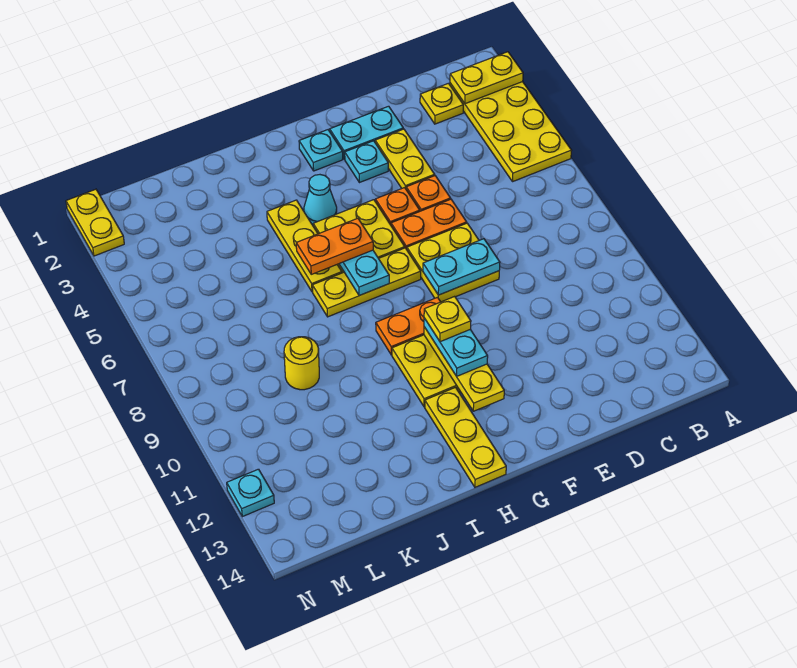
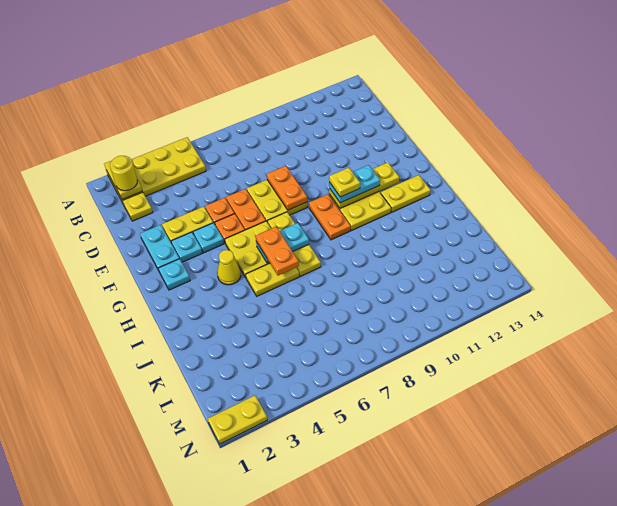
cyan plate E8:F8 level 2 -> orange plate E8:F8 level 2
cyan cone H4 level 1 -> yellow cone H4 level 1
yellow plate H12:H14 level 1 -> yellow plate H12:H13 level 1
yellow plate I4:I6 level 1 -> yellow plate I5:I6 level 1
yellow round brick K9 level 1 -> yellow round brick B2 level 3
cyan plate N12 level 1 -> cyan plate F4 level 1

